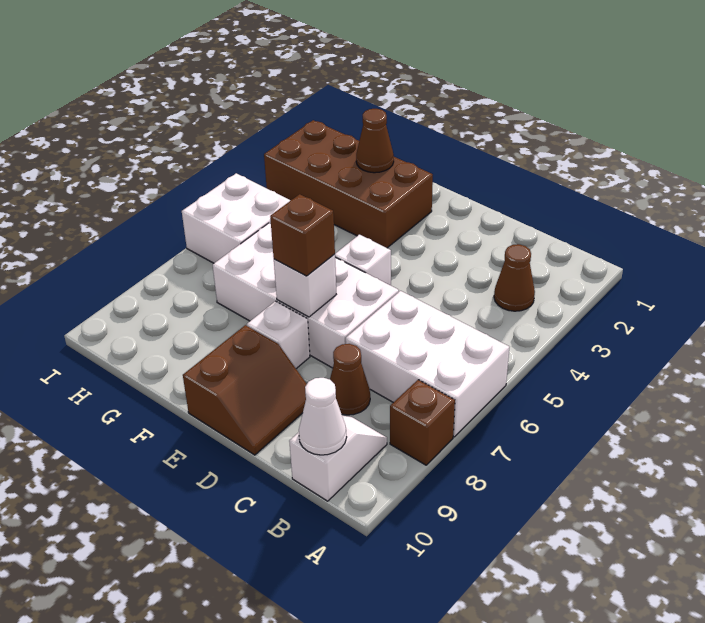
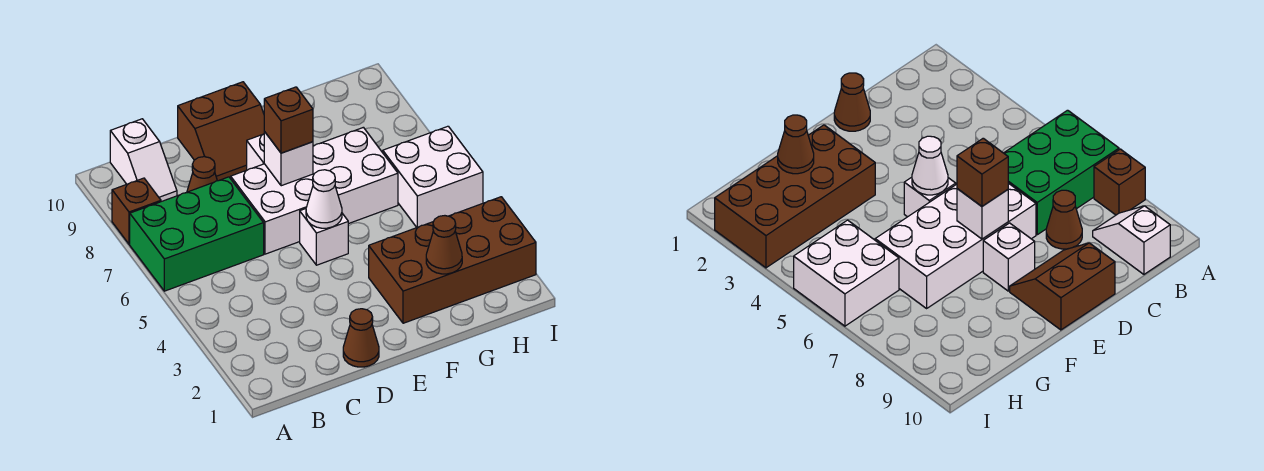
white brick A6:C7 level 1 -> green brick A6:C7 level 1
brown cone B3 level 1 -> brown cone D1 level 1
white cone B10 level 2 -> white cone E5 level 2
brown slope D9:E10 level 1 top E -> brown slope D9:E10 level 1 top 10

